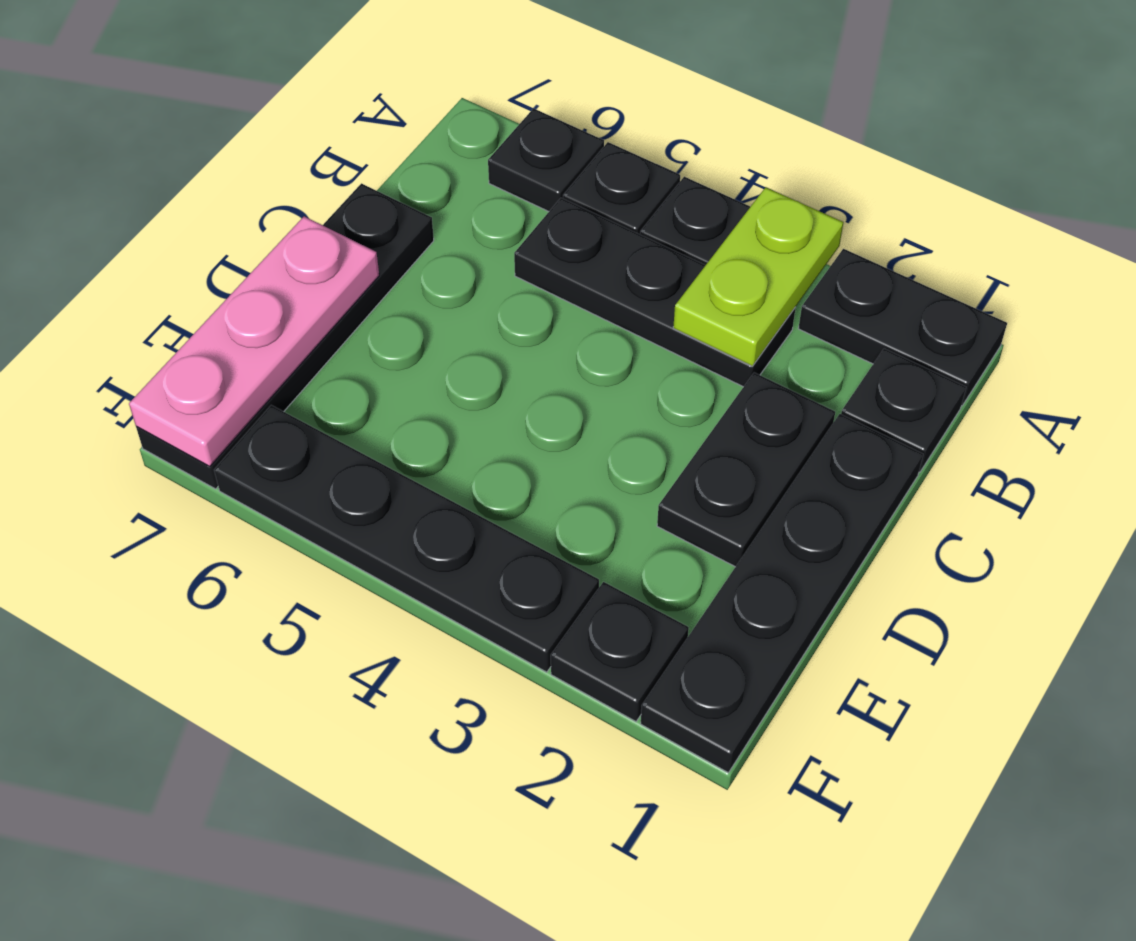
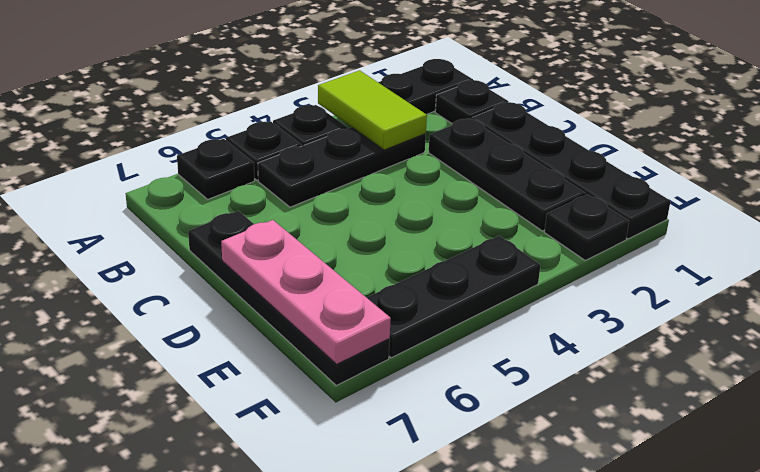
lime plate A3:B3 level 2 -> lime tile A3:B3 level 2
black plate C2:D2 level 1 -> black plate C2:E2 level 1
black plate F3:F6 level 1 -> black plate F4:F6 level 1

